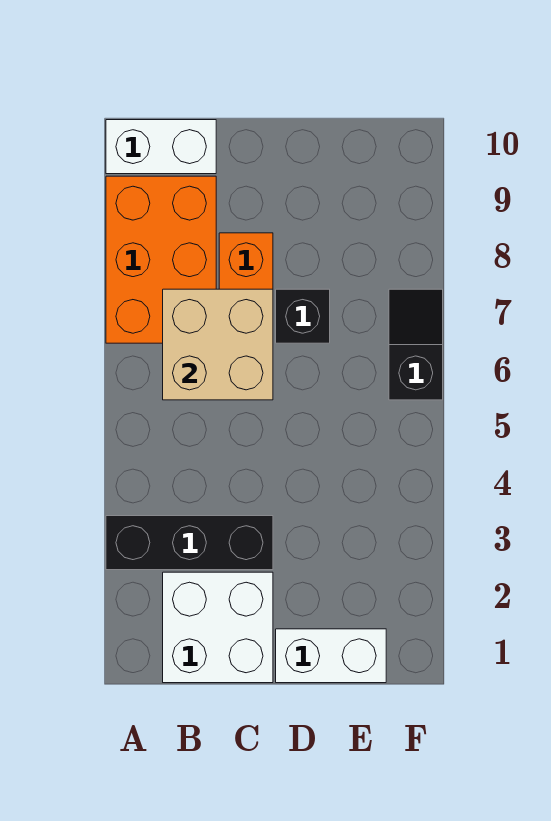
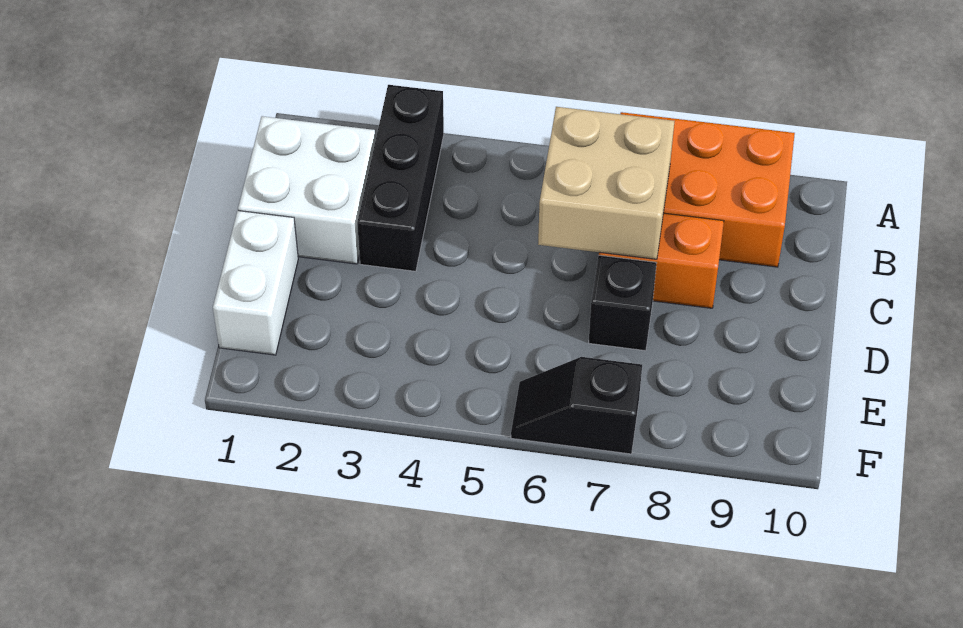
white brick A10:B10 level 1 -> none
black slope F6:F7 level 1 top 6 -> black slope F6:F7 level 1 top 7

